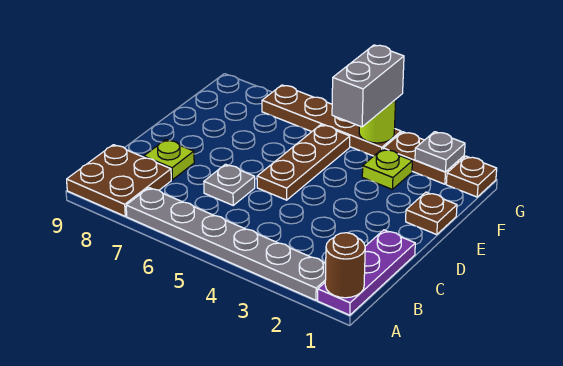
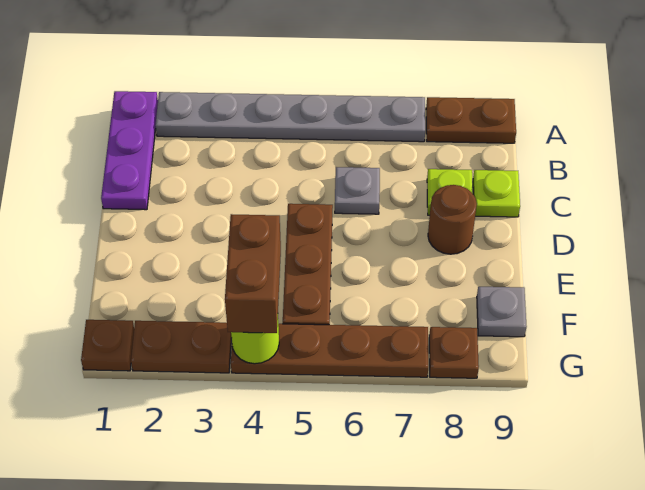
brown round brick A1 level 2 -> brown round brick D8 level 1
brown plate A8:B9 level 1 -> brown plate A8:A9 level 1
brown plate E1 level 1 -> brown plate G8 level 1
lime plate F3 level 1 -> lime plate C9 level 1
grey brick F4:G4 level 3 -> brown brick F4:G4 level 3
grey plate G2 level 2 -> grey plate F9 level 1

